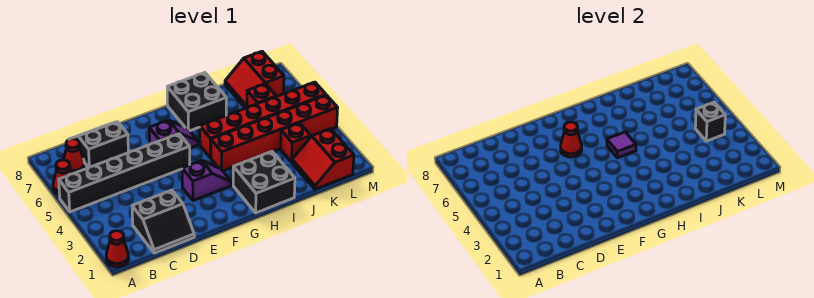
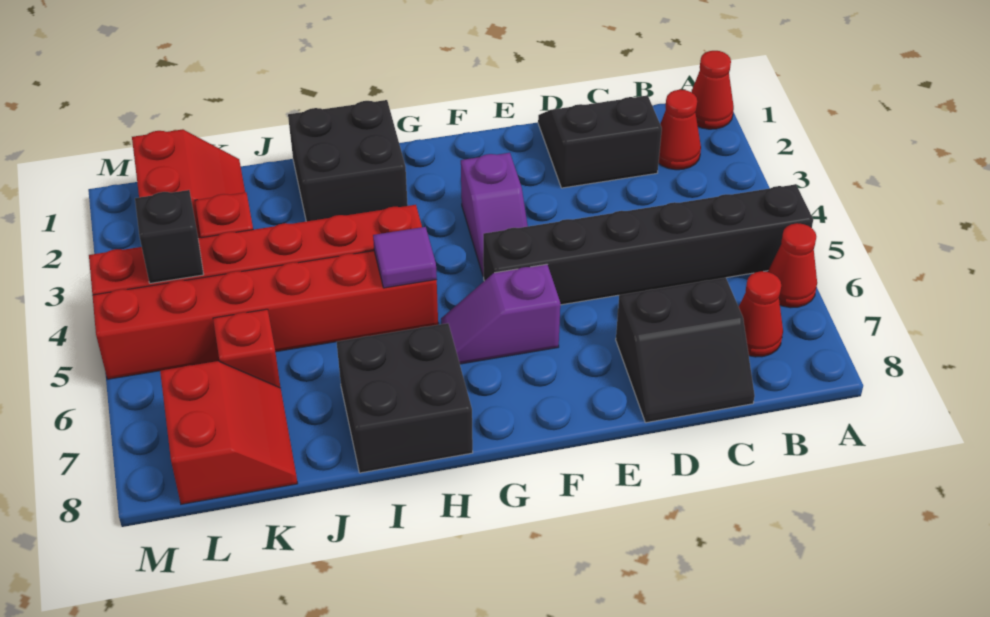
purple slope F3:G3 level 1 top F -> purple slope F3:F4 level 1 top 3
red cone F6 level 2 -> red cone B2 level 1

